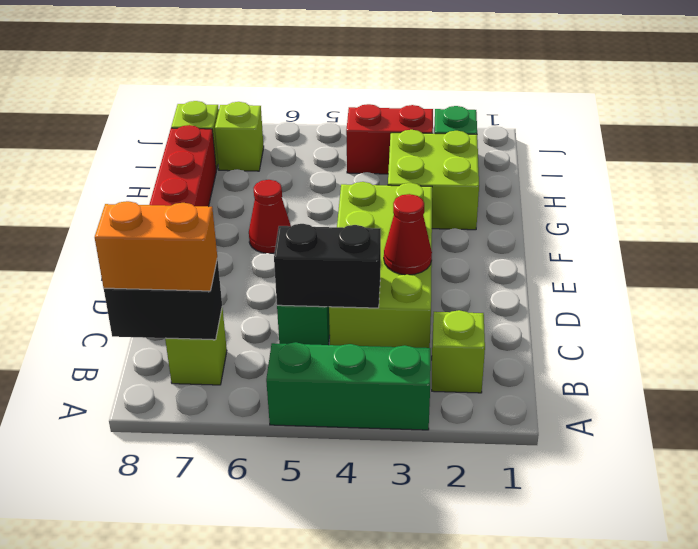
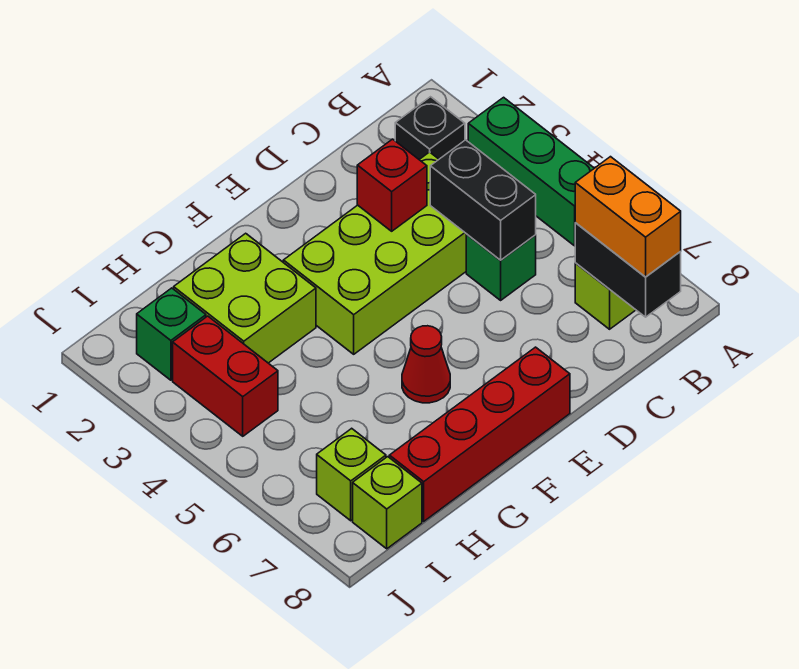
lime brick B2 level 1 -> black brick B2 level 1
red cone D3 level 2 -> red brick D3 level 2

